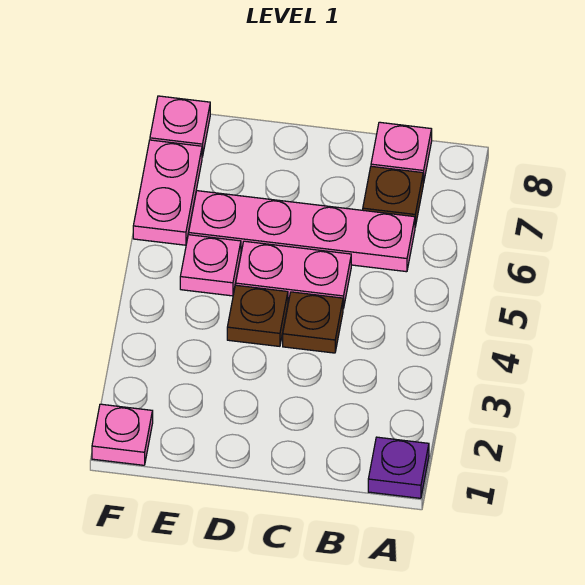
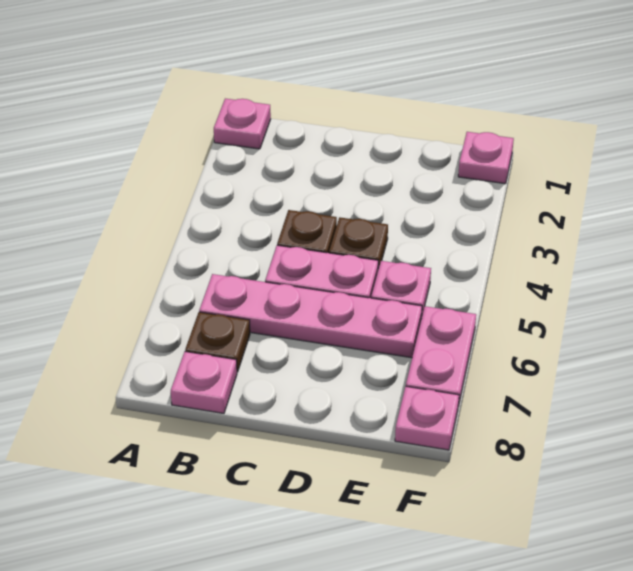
purple plate A1 level 1 -> pink plate A1 level 1

